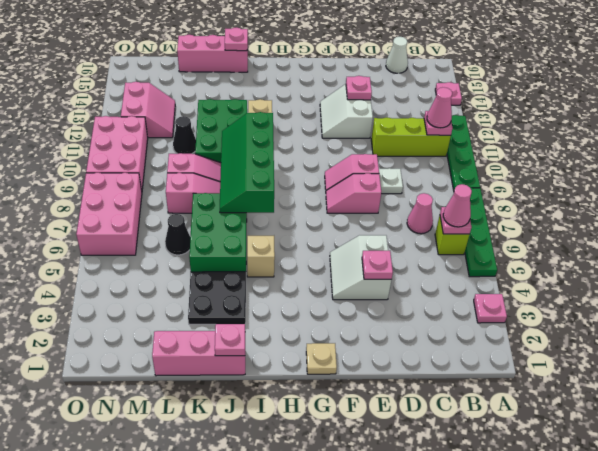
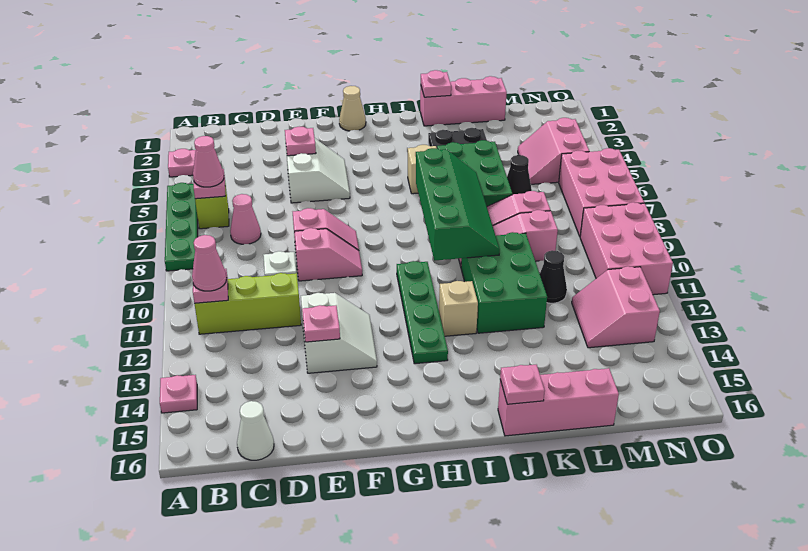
green plate A9:A12 level 1 -> green plate H10:H13 level 1
tan plate G1 level 1 -> tan cone G1 level 1
none -> pink slope M4:N5 level 1 top N

